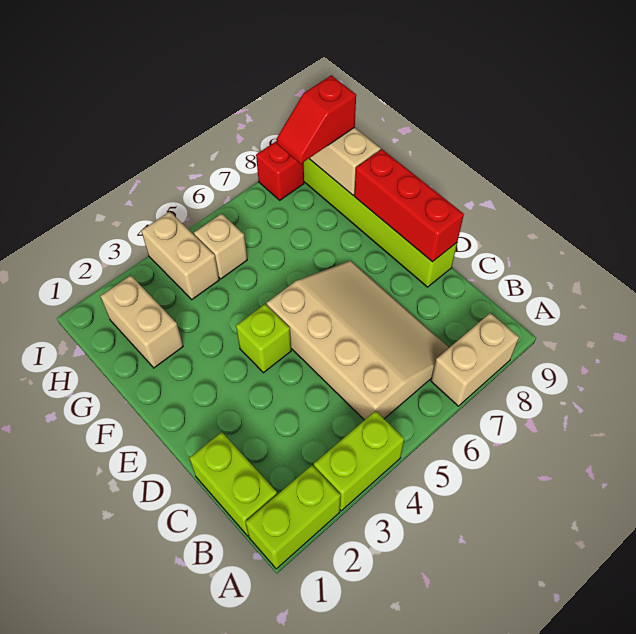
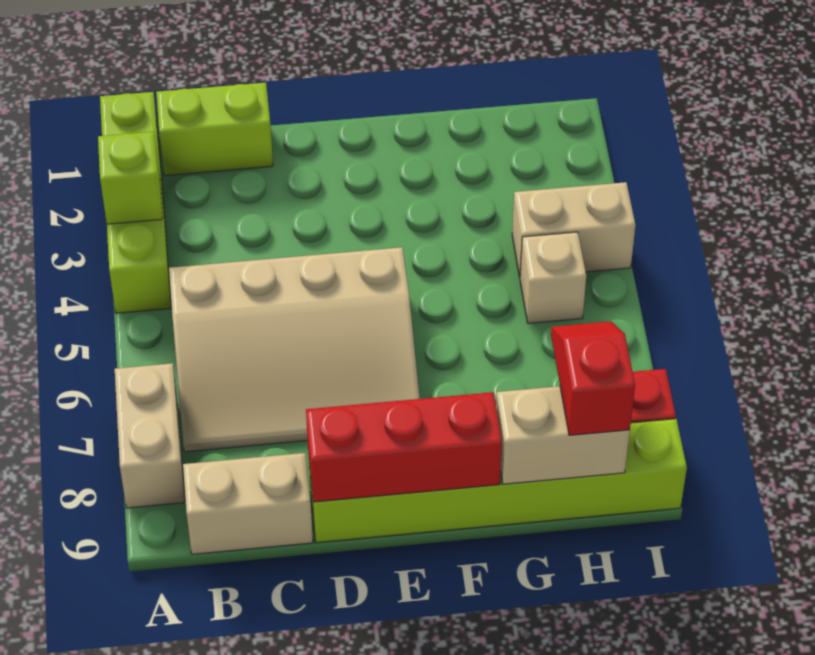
lime brick E4 level 1 -> lime brick A3 level 2
tan brick G2:H2 level 1 -> tan brick B9:C9 level 1

